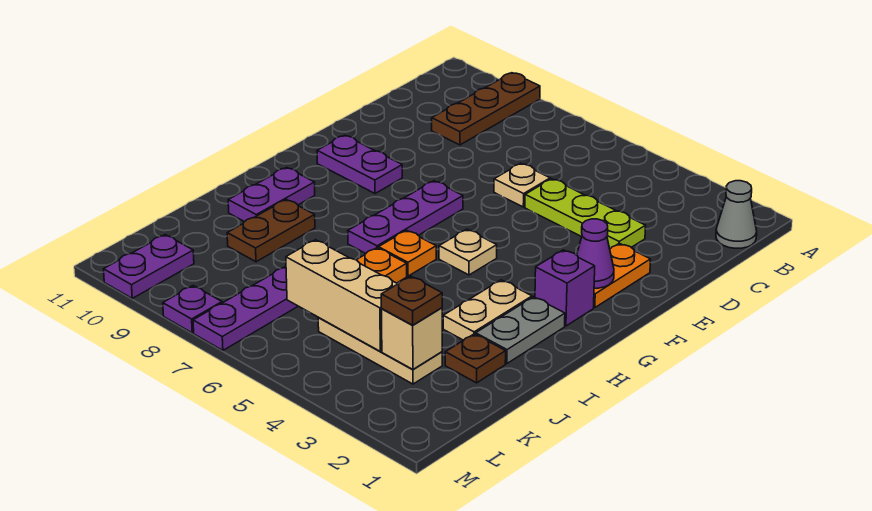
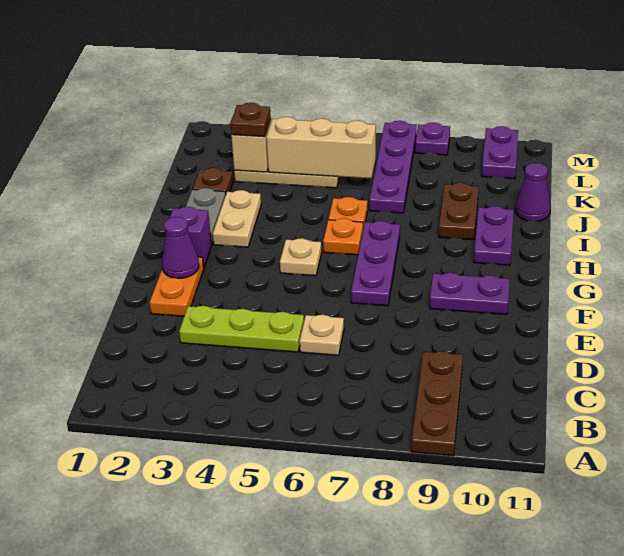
grey cone B1 level 1 -> none
none -> purple cone J11 level 1

